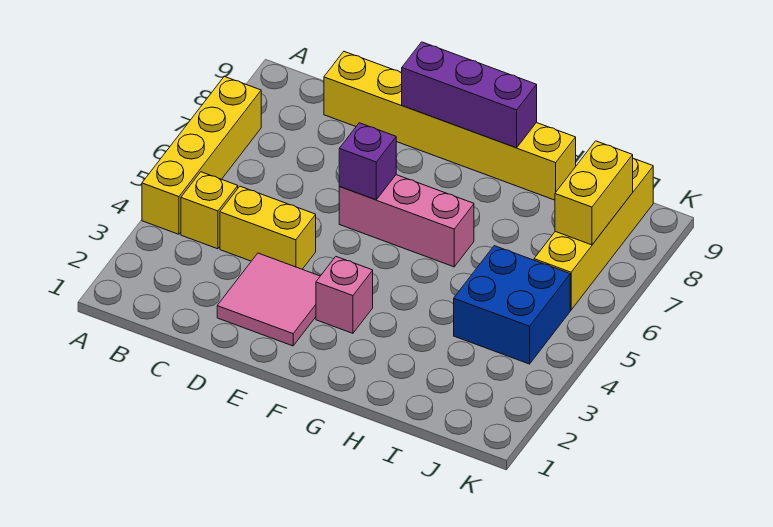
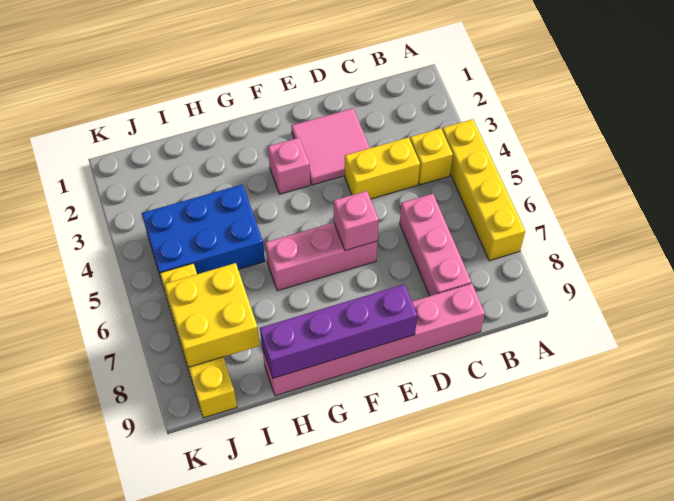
none -> pink brick C6:C8 level 1
yellow brick C9:H9 level 1 -> pink brick C9:H9 level 1
purple brick E6 level 2 -> pink brick E6 level 2
purple brick E9:G9 level 2 -> purple brick E9:H9 level 2
blue brick I4:J5 level 1 -> blue brick H4:J5 level 1
yellow brick J7:J8 level 2 -> yellow brick I7:J8 level 2

